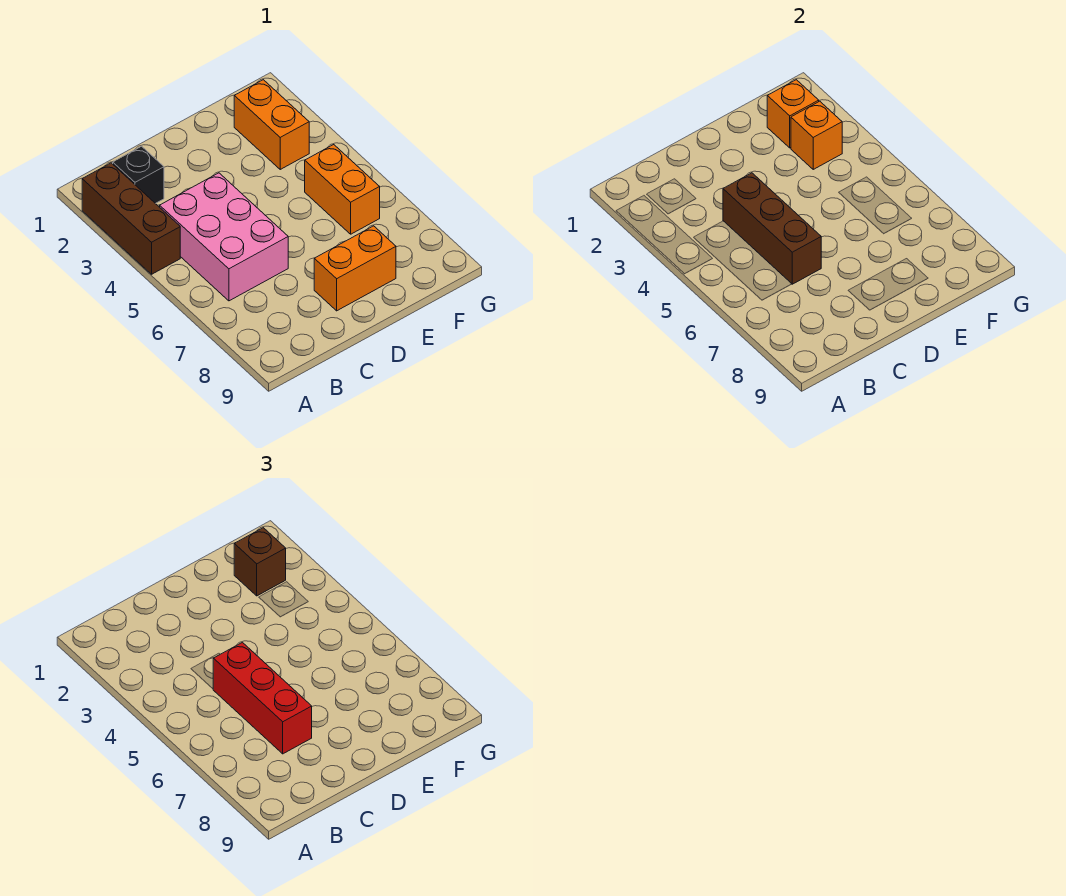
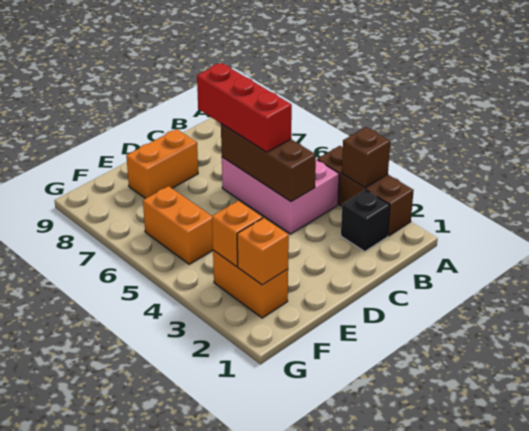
brown brick F2 level 3 -> brown brick A3 level 2

